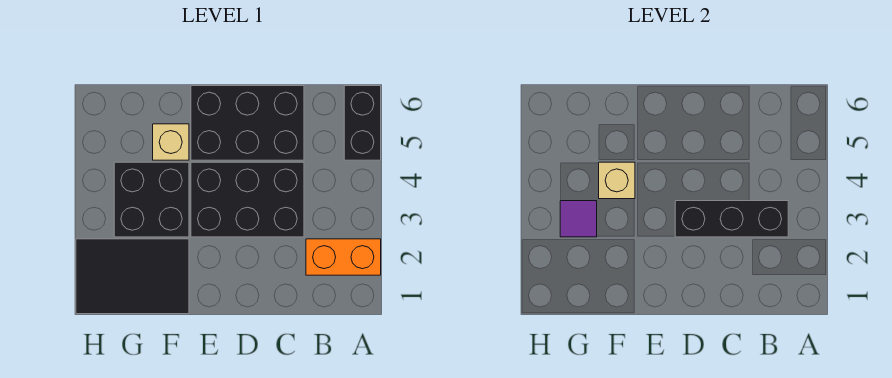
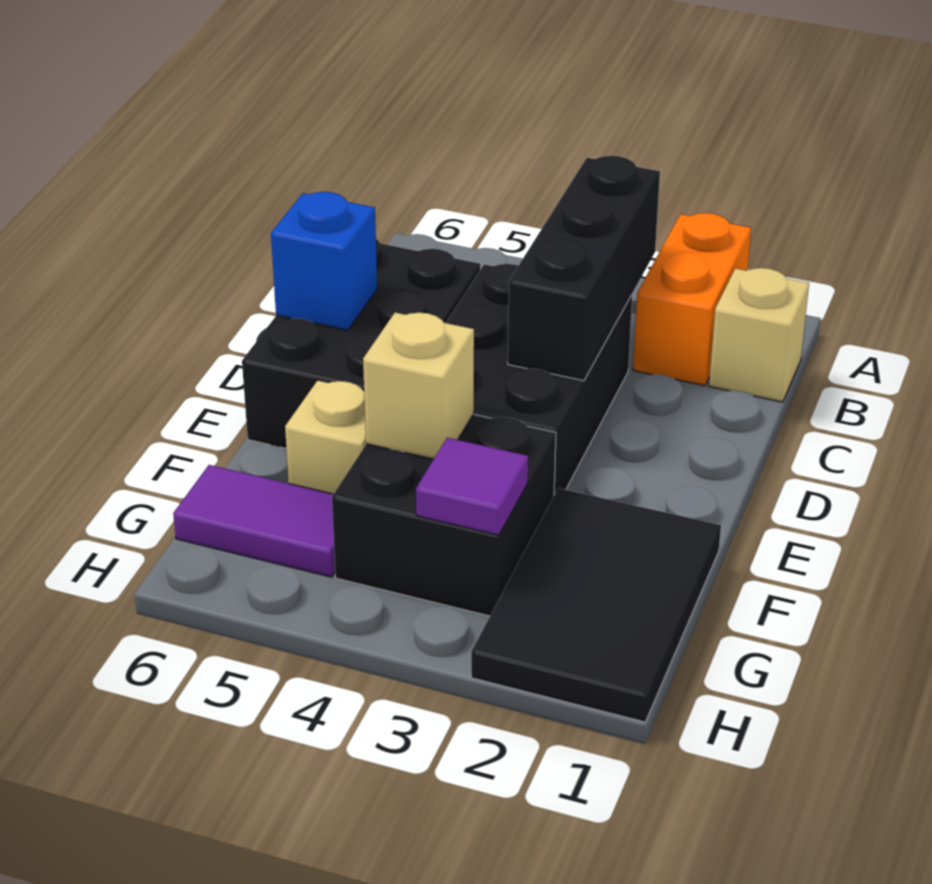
black brick A5:A6 level 1 -> none
none -> tan brick B1 level 1
none -> blue brick D6 level 2
none -> purple tile G5:G6 level 1

